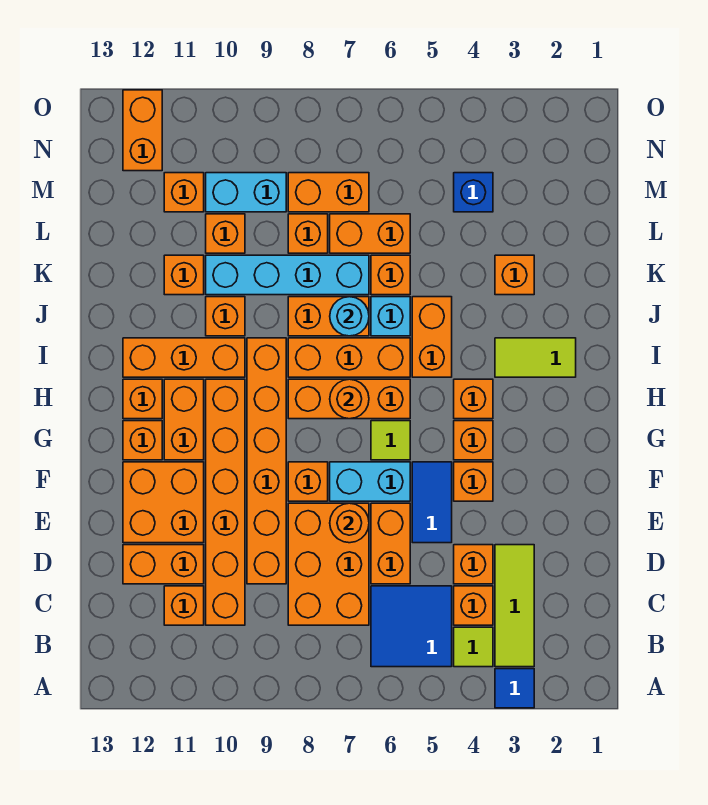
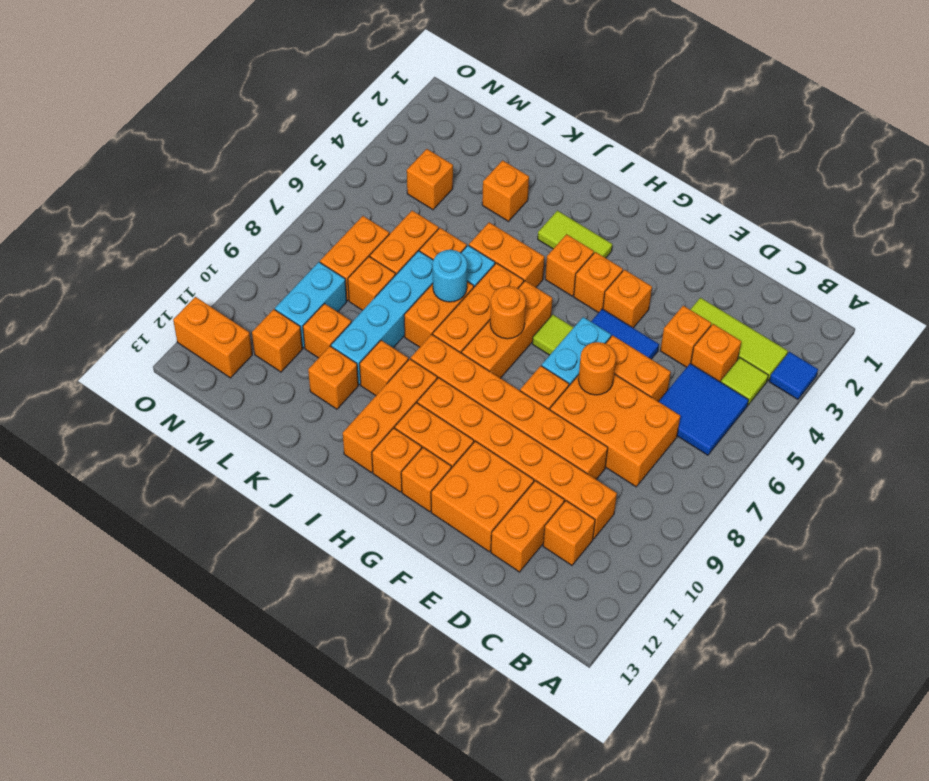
lime tile I2:I3 level 1 -> lime tile H3:I3 level 1
blue brick M4 level 1 -> orange brick M4 level 1

